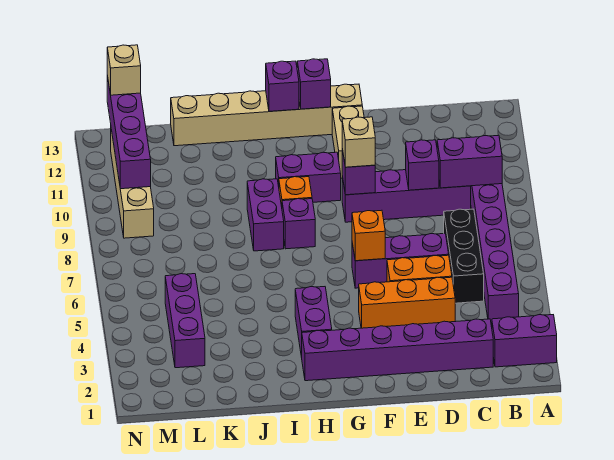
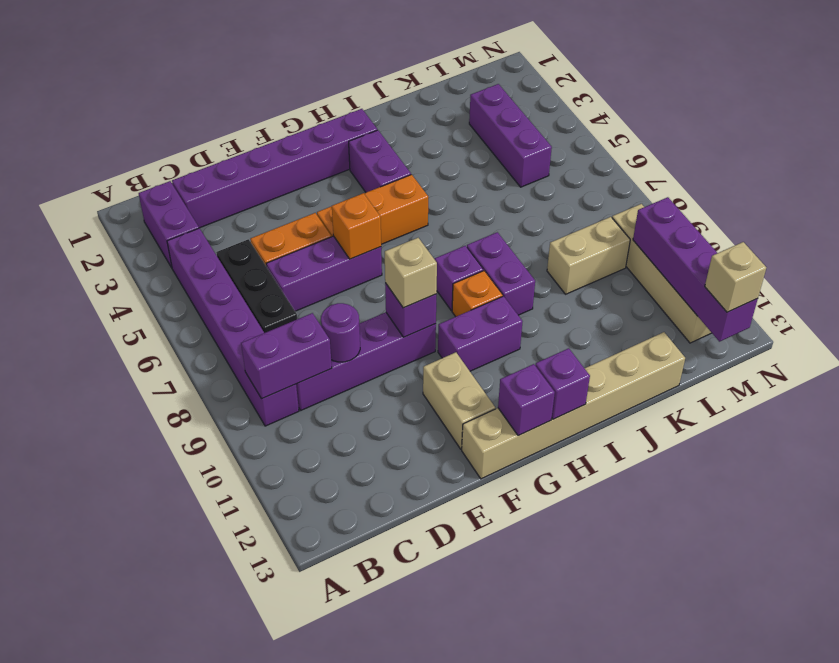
purple brick A2:B2 level 1 -> purple brick B2:B3 level 1
orange brick D4:F4 level 1 -> orange brick F5:H5 level 1
purple brick D9 level 2 -> purple round brick D9 level 2
none -> tan brick K9:L9 level 1

